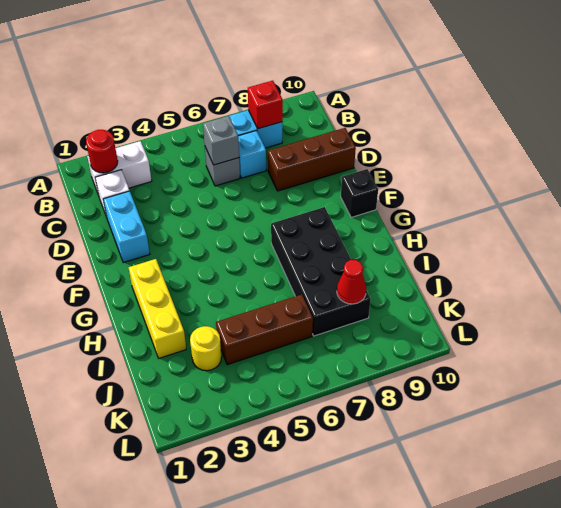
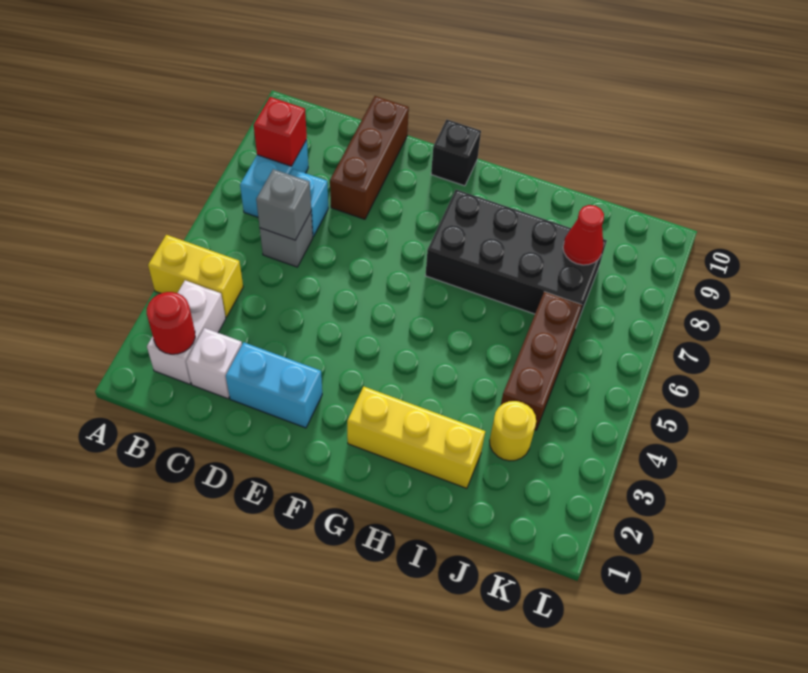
none -> yellow brick A4:B4 level 1

